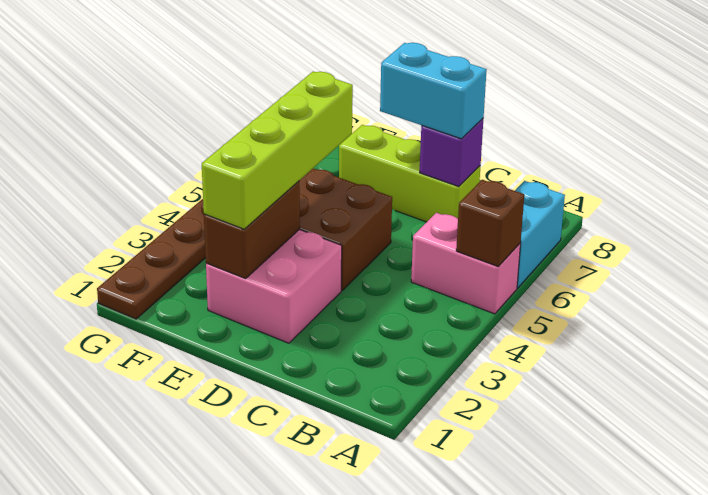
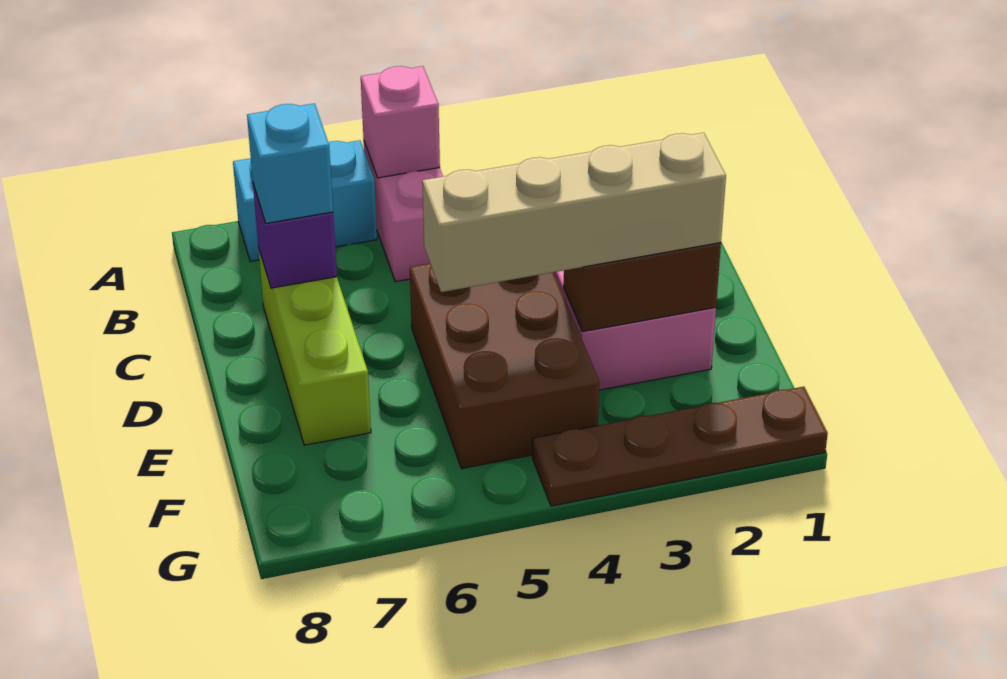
brown brick A5 level 2 -> pink brick A5 level 2
cyan brick C7:D7 level 3 -> cyan brick C7 level 3
lime brick E2:E5 level 3 -> tan brick E2:E5 level 3

